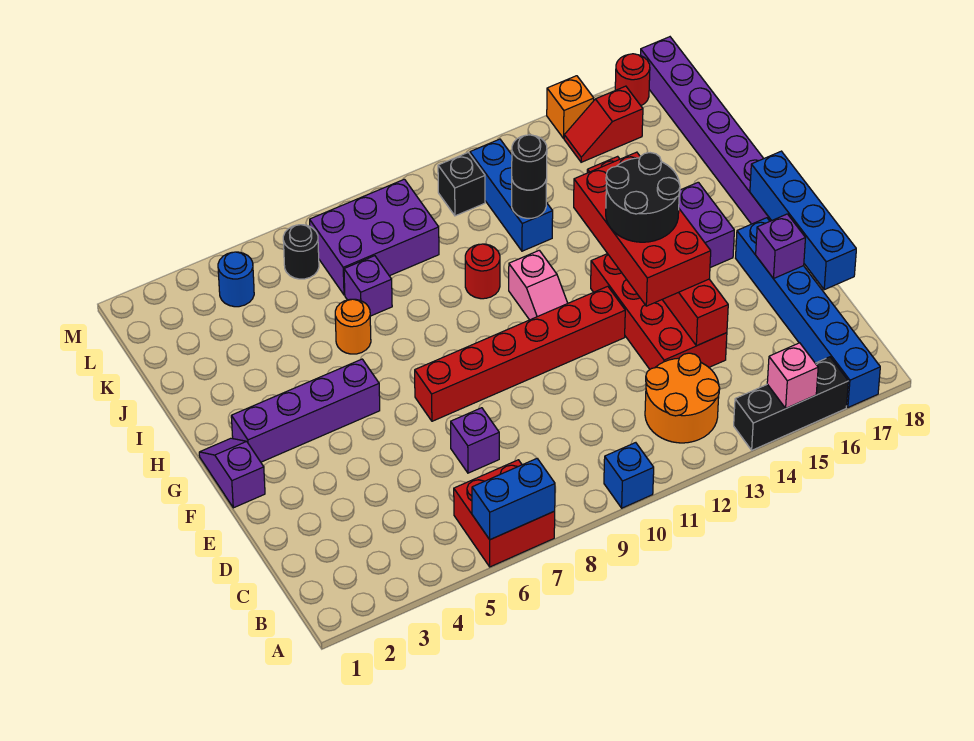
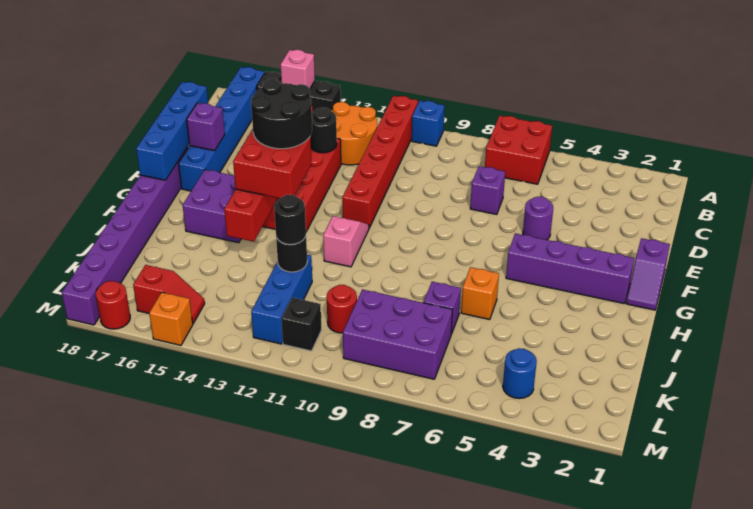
blue brick A6:A7 level 2 -> none
none -> purple round brick E5 level 1
red brick E13:H14 level 3 -> red brick G13:H14 level 3
red brick F7:F12 level 1 -> red brick A11:F11 level 1
orange round brick I6 level 1 -> orange brick I6 level 1
red round brick I10 level 1 -> red round brick K10 level 1
black round brick L6 level 1 -> black round brick D13 level 2

